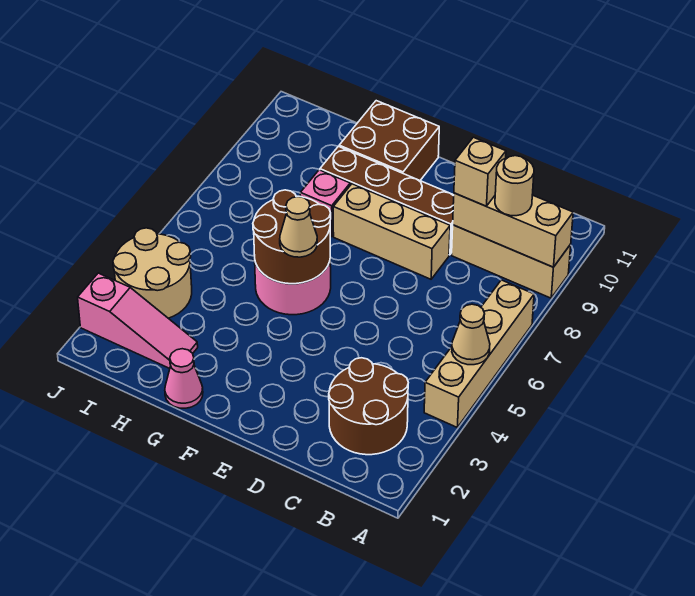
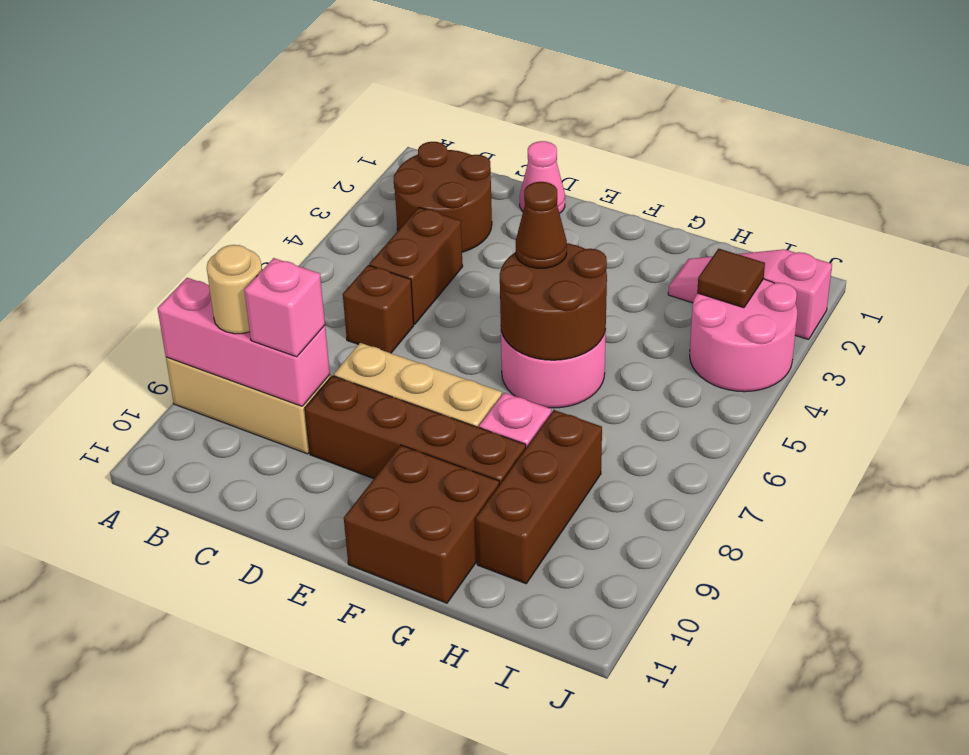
tan brick A4:A7 level 1 -> none
tan cone A5 level 2 -> none
tan brick A9:C9 level 2 -> pink brick A9:C9 level 2
none -> brown brick C4:C5 level 1
none -> brown brick C6 level 1
tan brick C9 level 3 -> pink brick C9 level 3
tan cone F5 level 3 -> brown cone F5 level 3
pink cone G1 level 1 -> pink cone D1 level 1
none -> brown brick H8:H10 level 1
tan round brick I3:J4 level 1 -> pink round brick I3:J4 level 1
none -> brown tile I3 level 2

